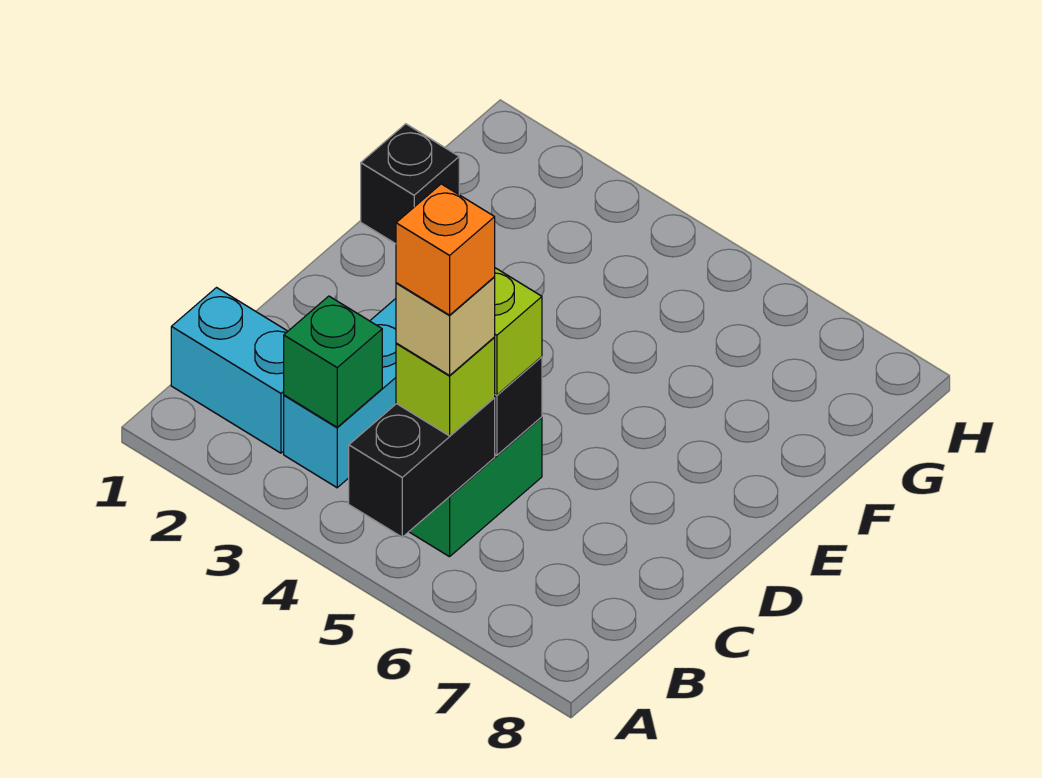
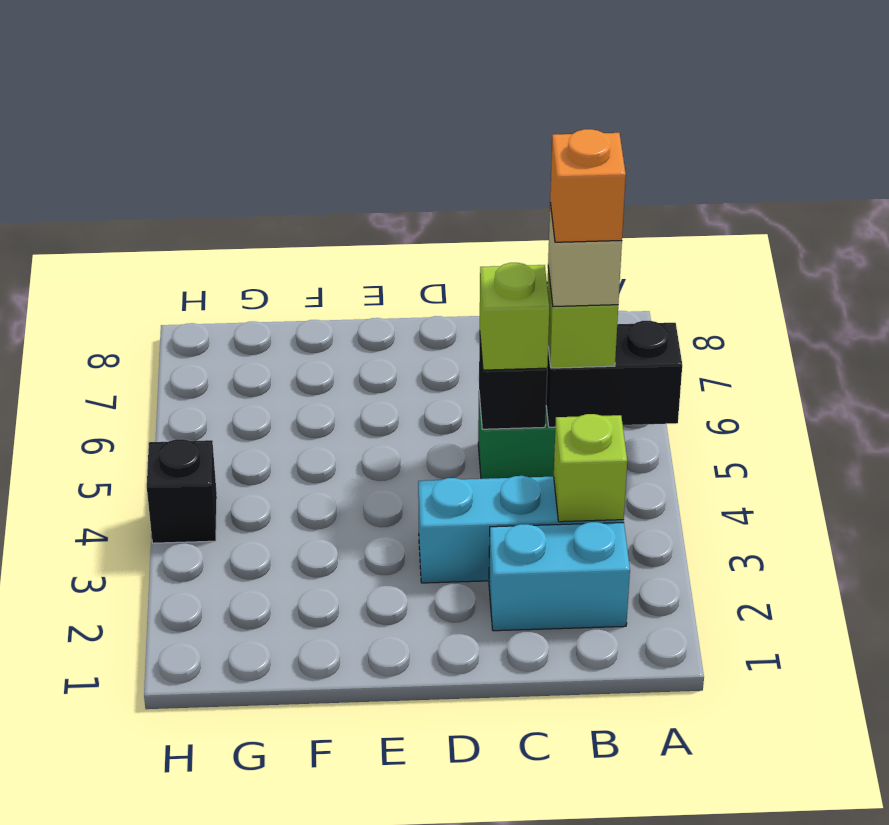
cyan brick B1:B2 level 1 -> cyan brick B2:C2 level 1
green brick B3 level 2 -> lime brick B3 level 2
black brick F1 level 1 -> black brick H4 level 1

